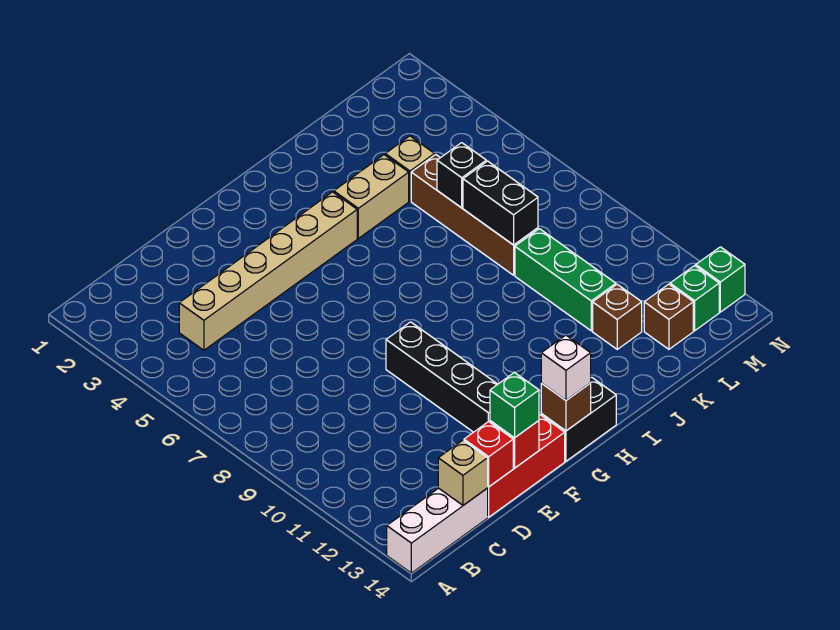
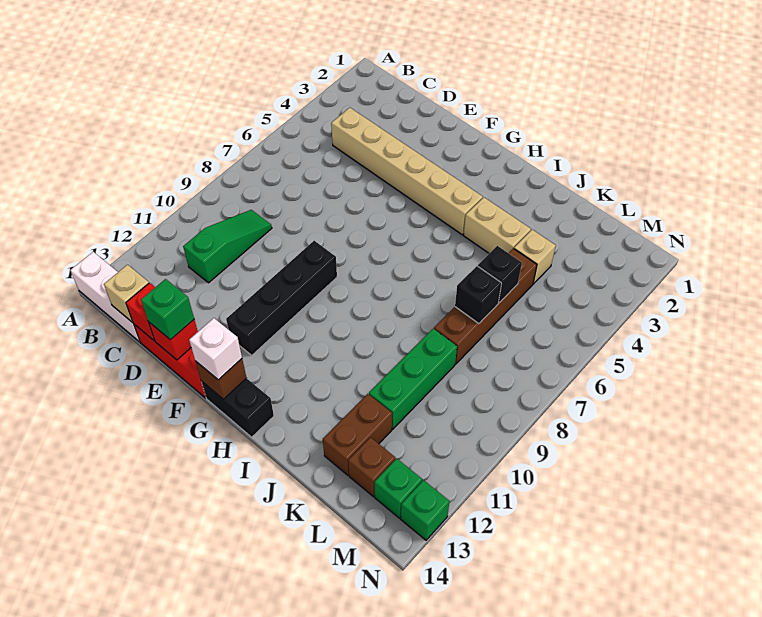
none -> green slope C9:C11 level 1 top 11
black brick K7:K8 level 2 -> black brick K7 level 2
brown brick K12 level 1 -> brown brick K12:K13 level 1

